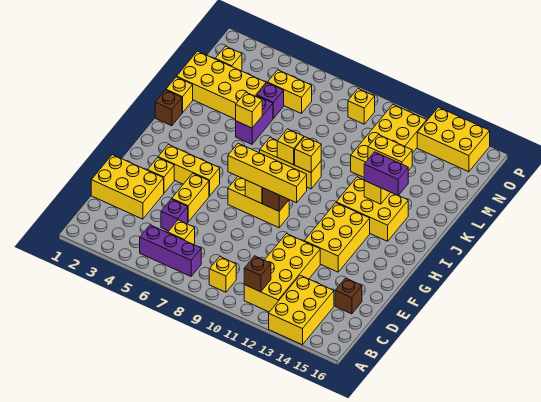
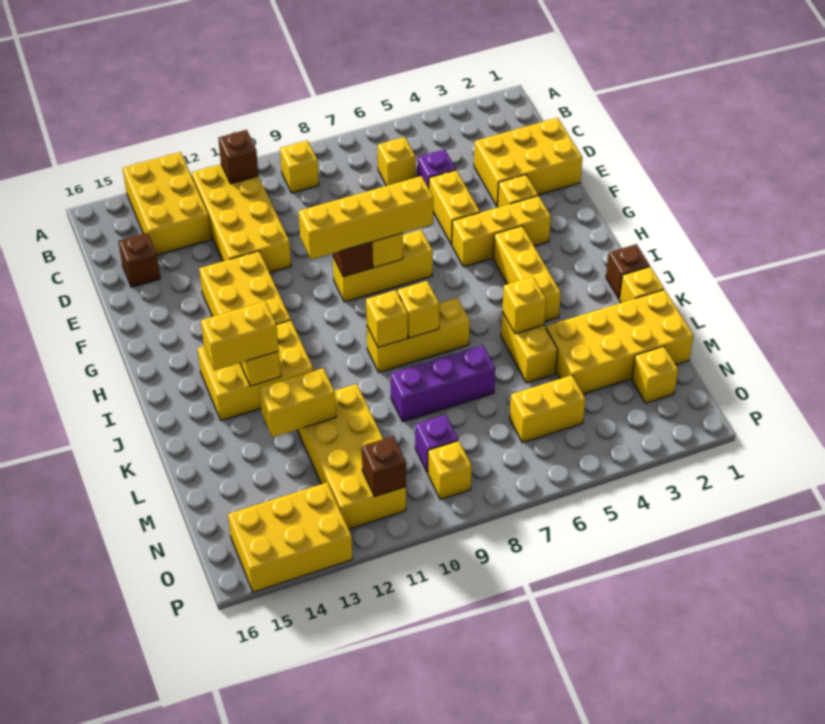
purple brick B5:B7 level 1 -> purple brick L7:L9 level 1
none -> yellow brick H4:J4 level 1
purple brick J13:J14 level 3 -> yellow brick J13:J14 level 3
purple brick K5:L5 level 1 -> yellow brick K5:L5 level 1
purple brick M5 level 1 -> purple brick N9 level 1
none -> brown brick O11 level 2

